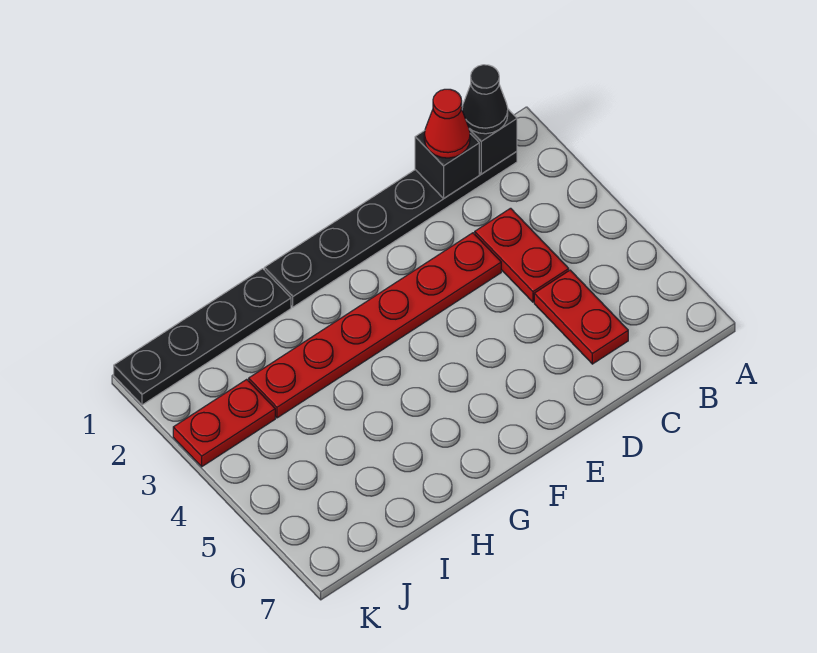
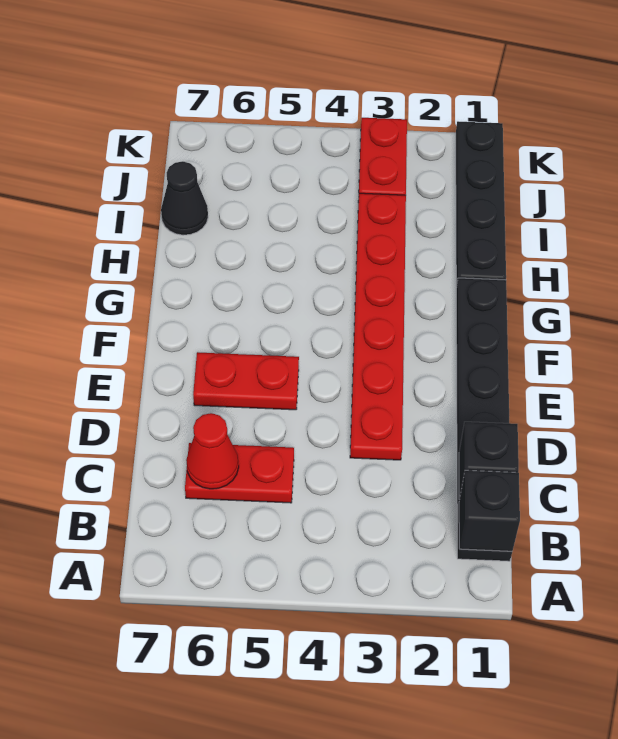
black cone B1 level 3 -> black cone I7 level 1
red cone C1 level 3 -> red cone C6 level 2
red plate C3:C4 level 1 -> red plate E5:E6 level 1

